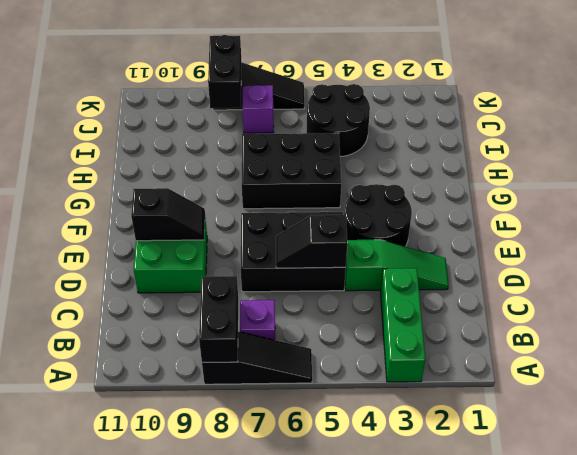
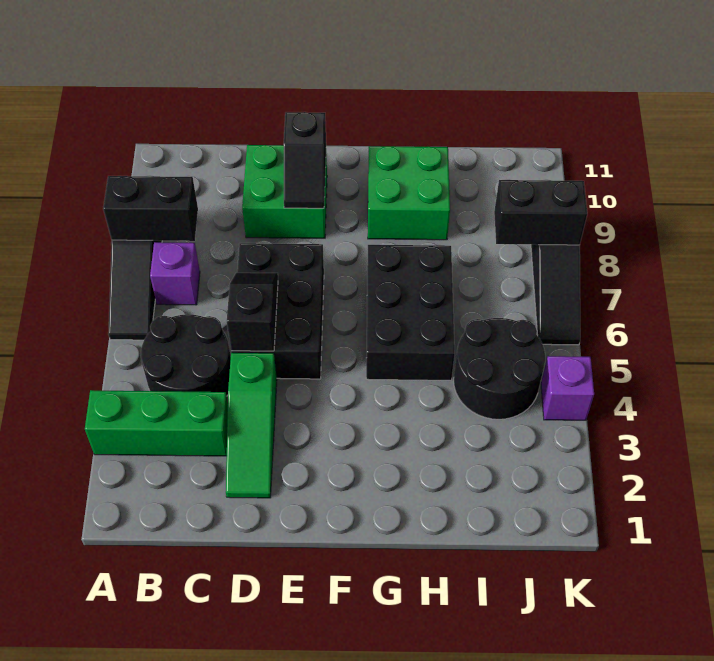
black round brick E3:F4 level 1 -> black round brick B4:C5 level 1
none -> green brick G9:H10 level 1
purple brick J7 level 1 -> purple brick K4 level 1

